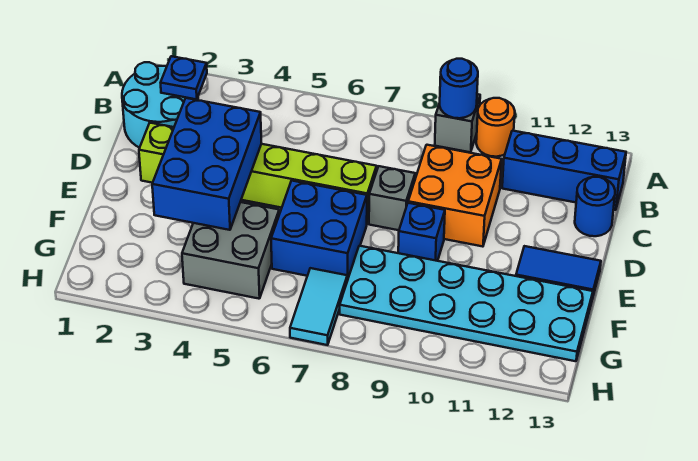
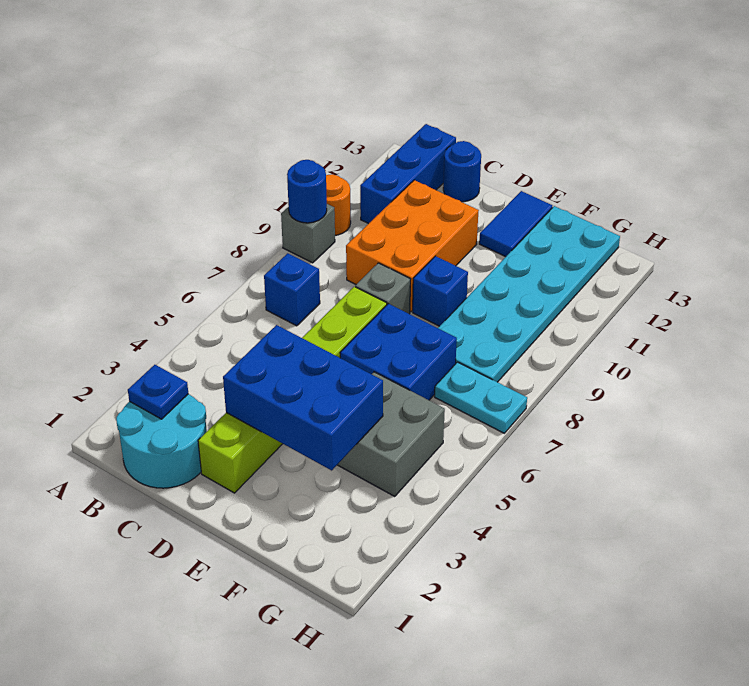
none -> blue brick B7 level 1
orange brick C9:D10 level 1 -> orange brick C9:D11 level 1
cyan tile G7:H7 level 1 -> cyan plate G7:H7 level 1

